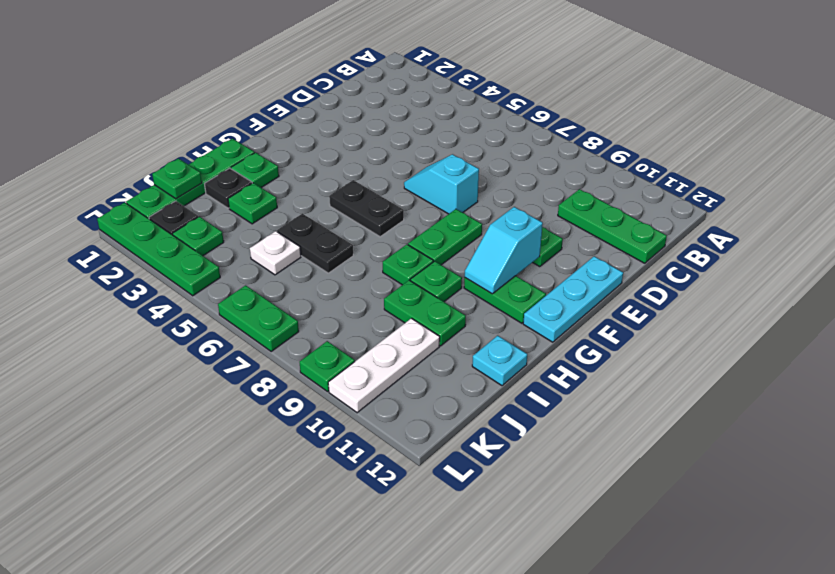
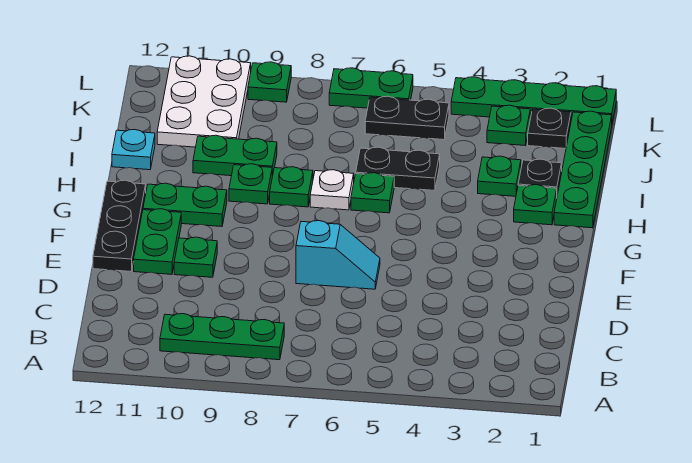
green plate C10:C12 level 1 -> green plate B8:B10 level 1
cyan plate E12:G12 level 1 -> black plate E12:G12 level 1
green plate F8:G8 level 1 -> green plate E11:F11 level 1
cyan slope F10:G10 level 2 top F -> none
black plate G5:G6 level 1 -> black plate K5:K6 level 1
green plate J1 level 2 -> green plate H6 level 1
white plate J5 level 1 -> white plate H7 level 1
white plate J10:L10 level 1 -> white plate J10:L11 level 1

